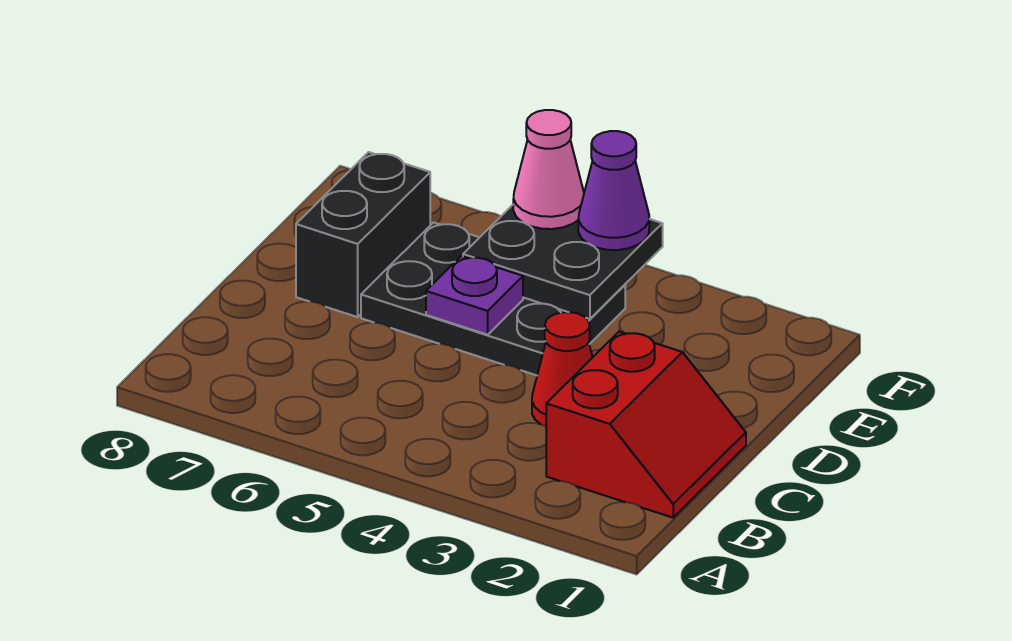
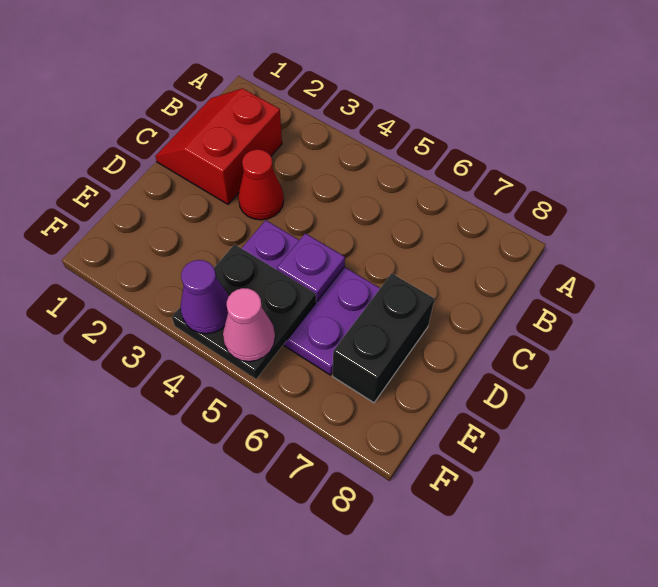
black plate D4:E6 level 1 -> purple plate D4:E6 level 1

